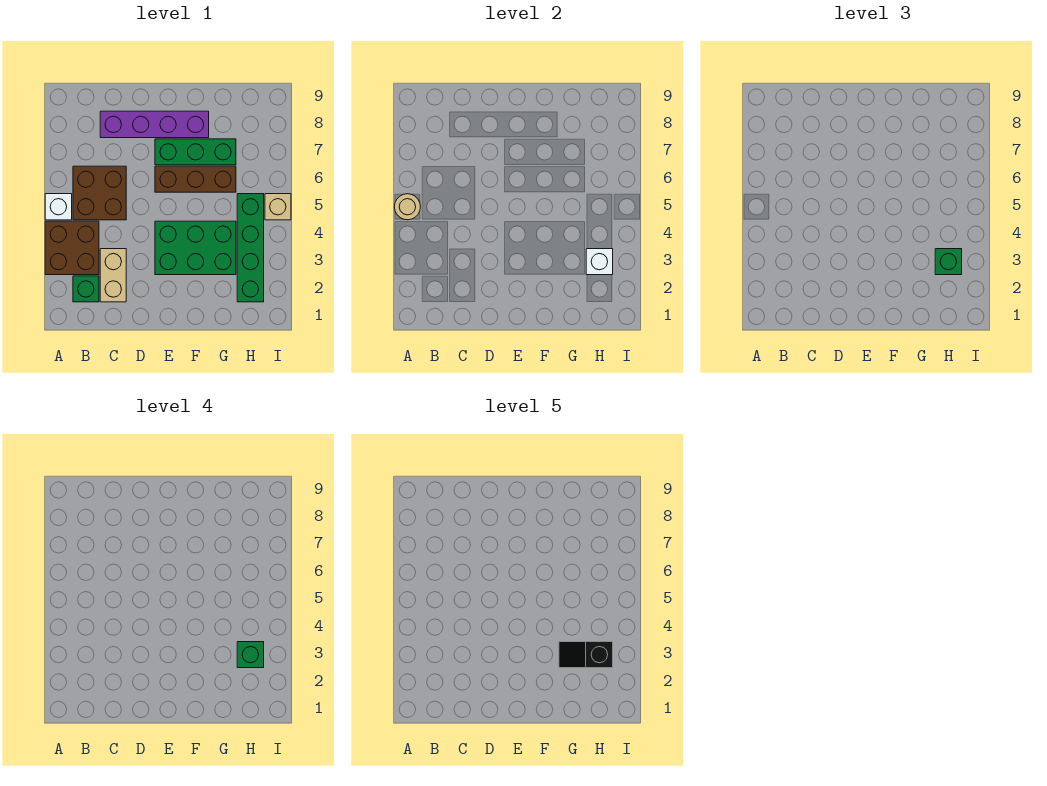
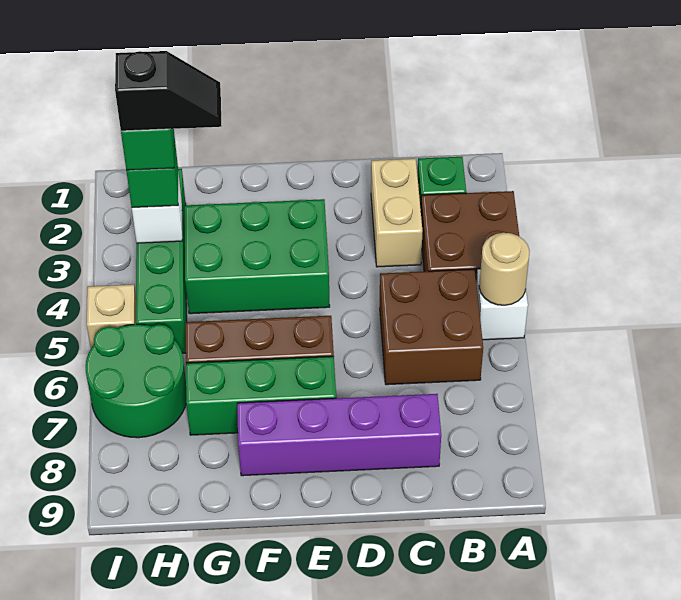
none -> green round brick H6:I7 level 1

